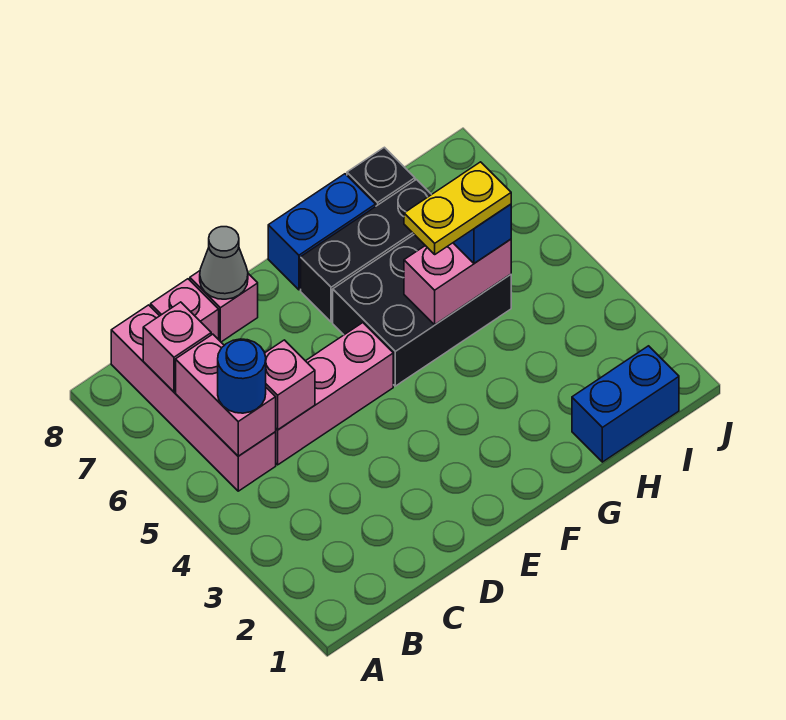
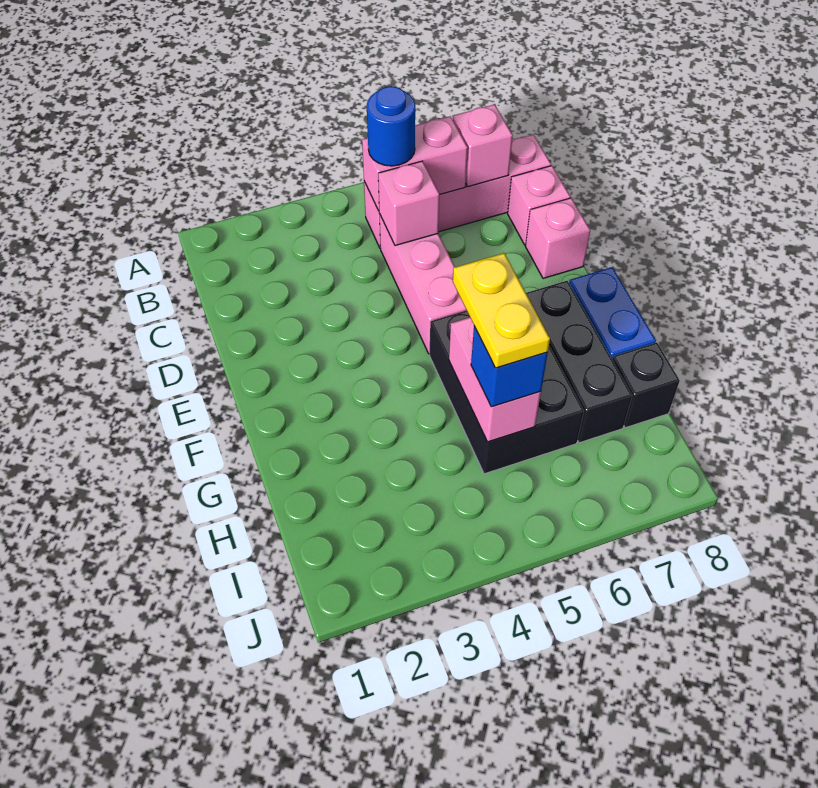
grey cone D8 level 2 -> none
blue brick H1:I1 level 1 -> none

